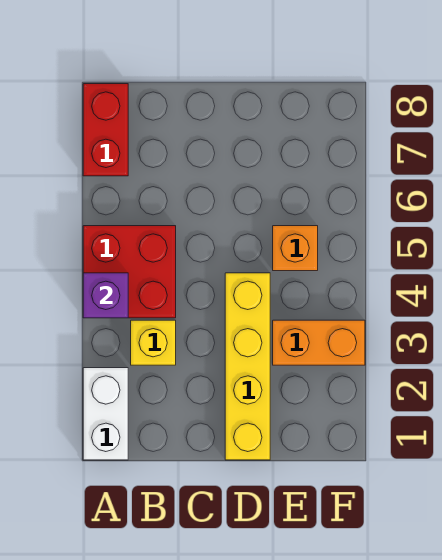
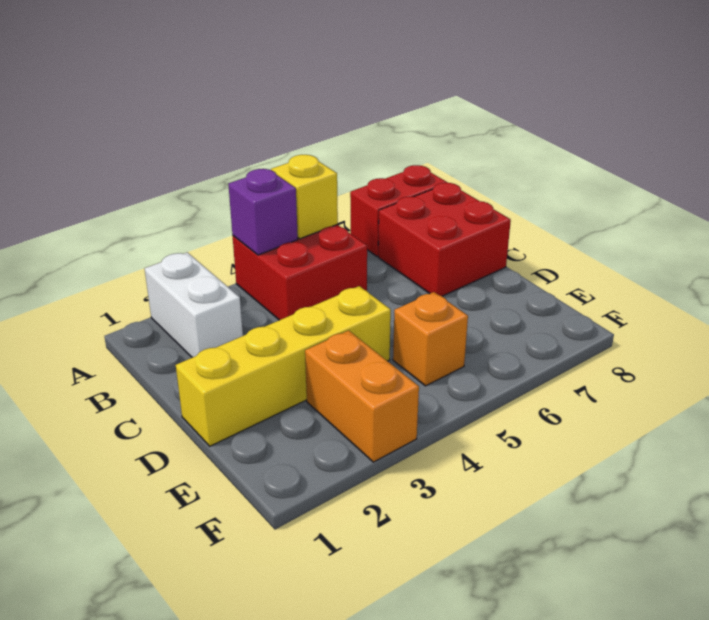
white brick A1:A2 level 1 -> white brick A2:B2 level 1
yellow brick B3 level 1 -> yellow brick A5 level 2
none -> red brick B7:C8 level 1

